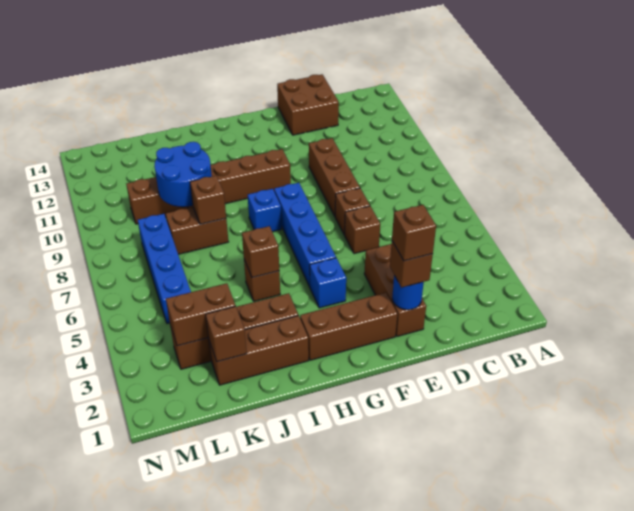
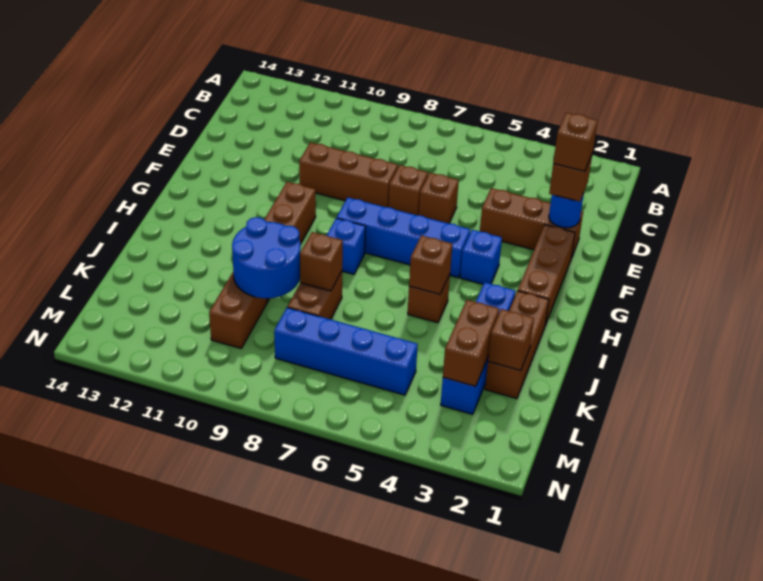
brown brick D13:E14 level 1 -> none
brown brick I3:L3 level 1 -> blue brick I3:L3 level 1

